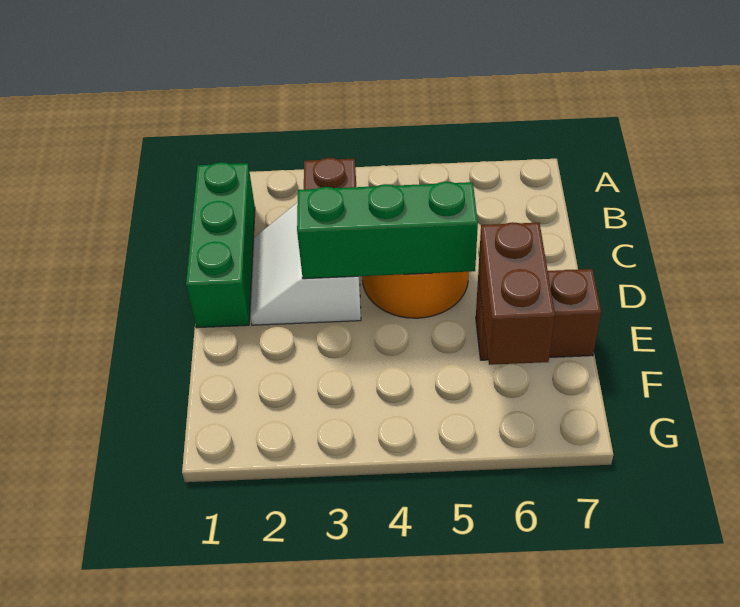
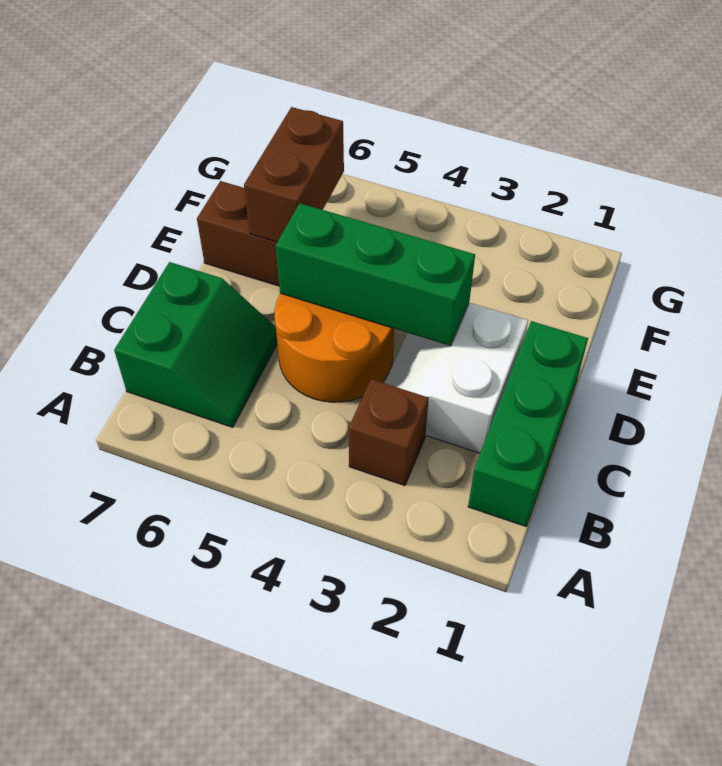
none -> green slope B6:C7 level 1 top 7
white slope C2:D3 level 1 top 3 -> white slope C2:D3 level 1 top 2

